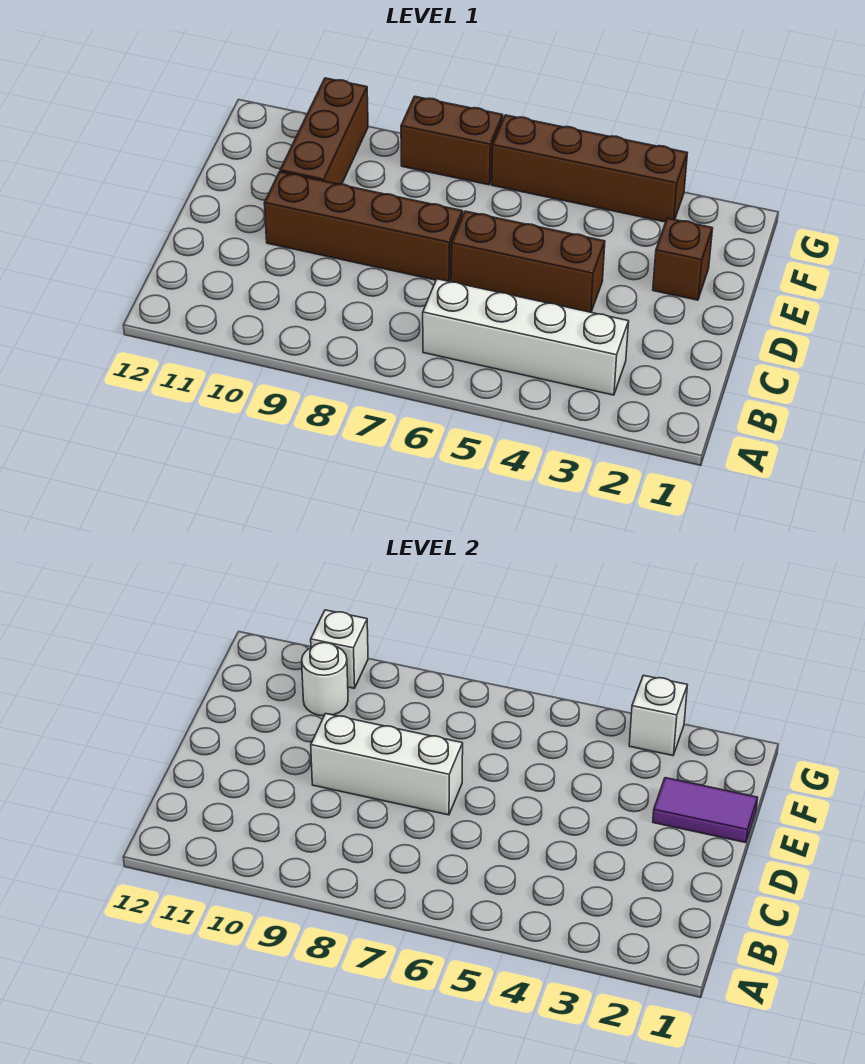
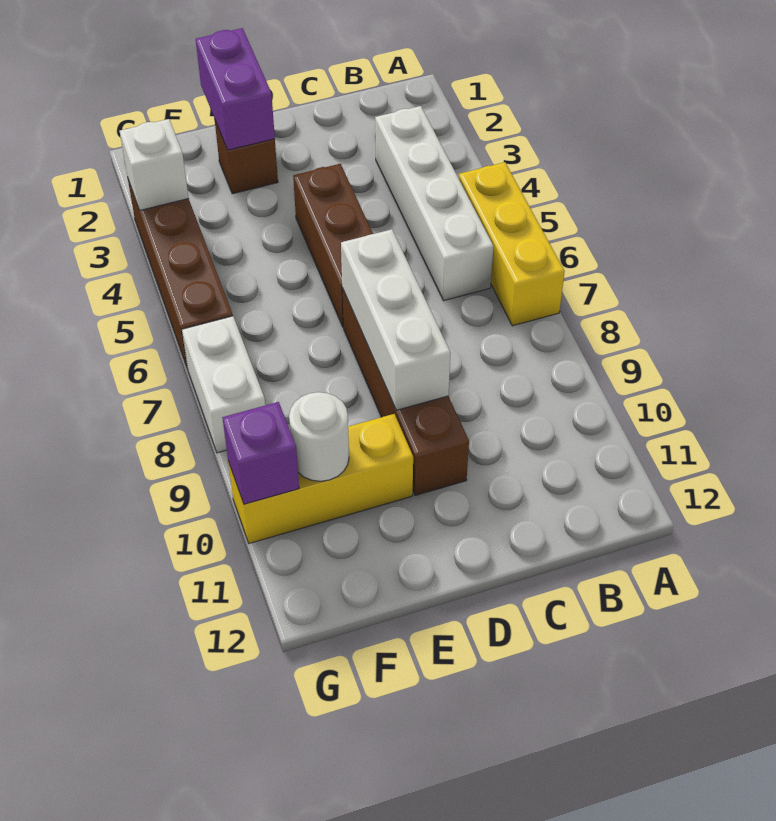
none -> yellow brick A5:A7 level 1
purple tile E1:E2 level 2 -> purple brick E1:E2 level 2
brown brick E10:G10 level 1 -> yellow brick E10:G10 level 1
brown brick G7:G8 level 1 -> white brick G7:G8 level 1
white brick G10 level 2 -> purple brick G10 level 2

